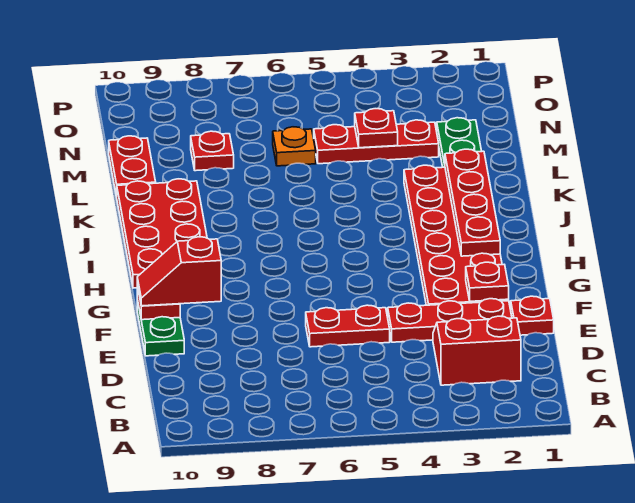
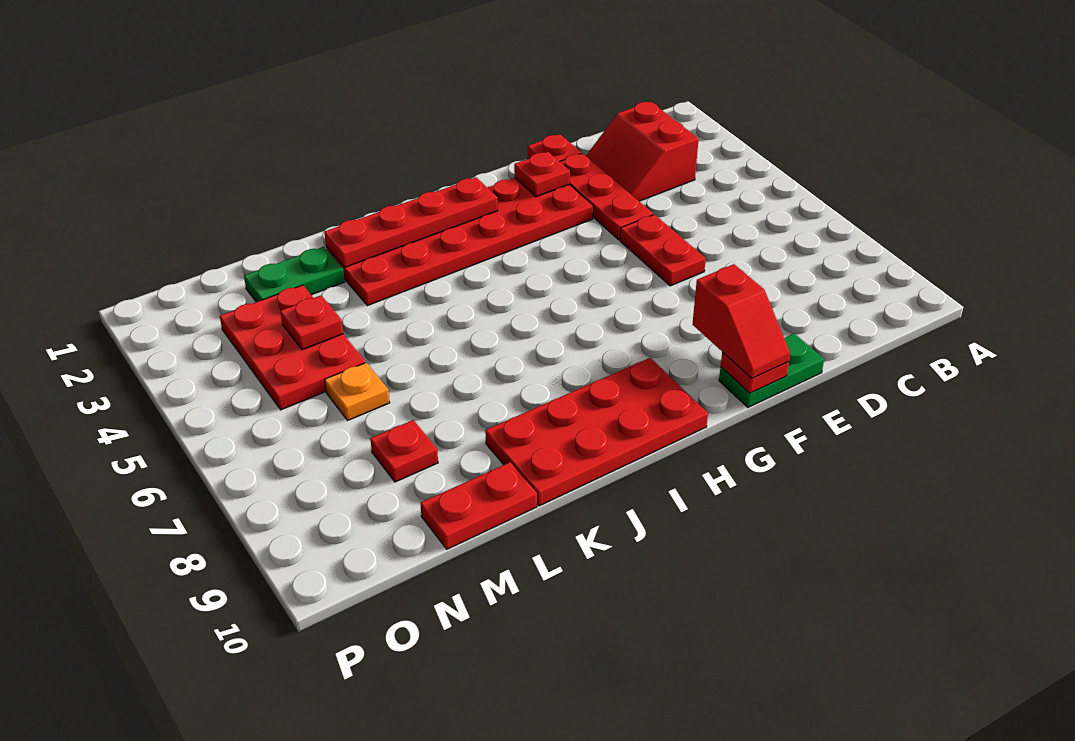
red plate M3:M5 level 1 -> red plate M3:N5 level 1

